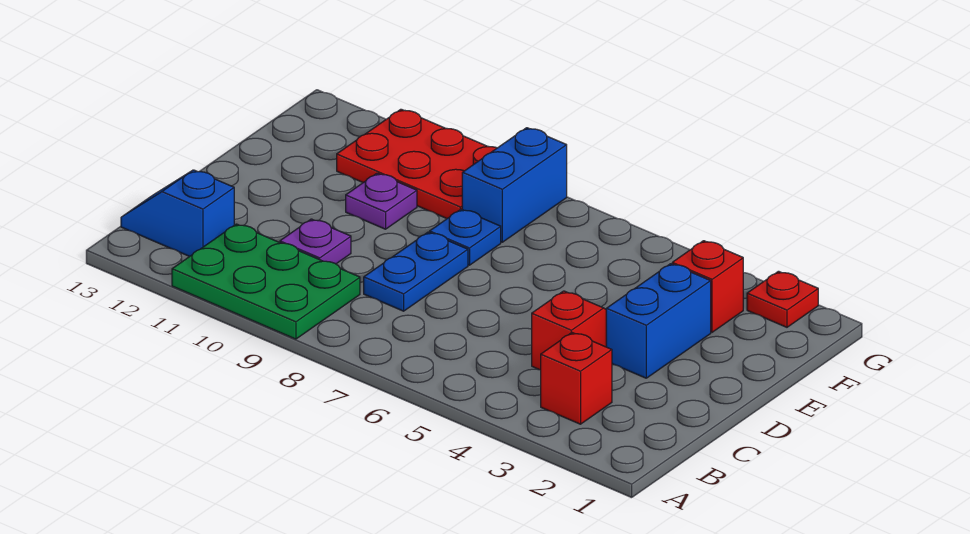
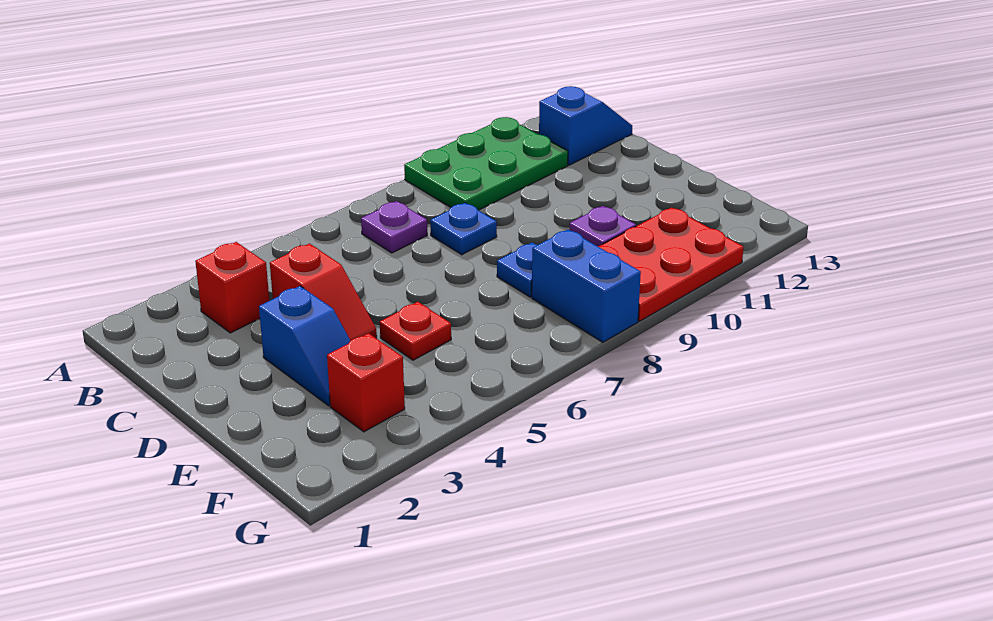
blue plate C8:D8 level 1 -> blue plate C8 level 1
purple plate C10 level 1 -> purple plate B7 level 1
blue brick D3:E3 level 1 -> blue slope D3:E3 level 1 top D
red plate G2 level 1 -> red plate E5 level 1

